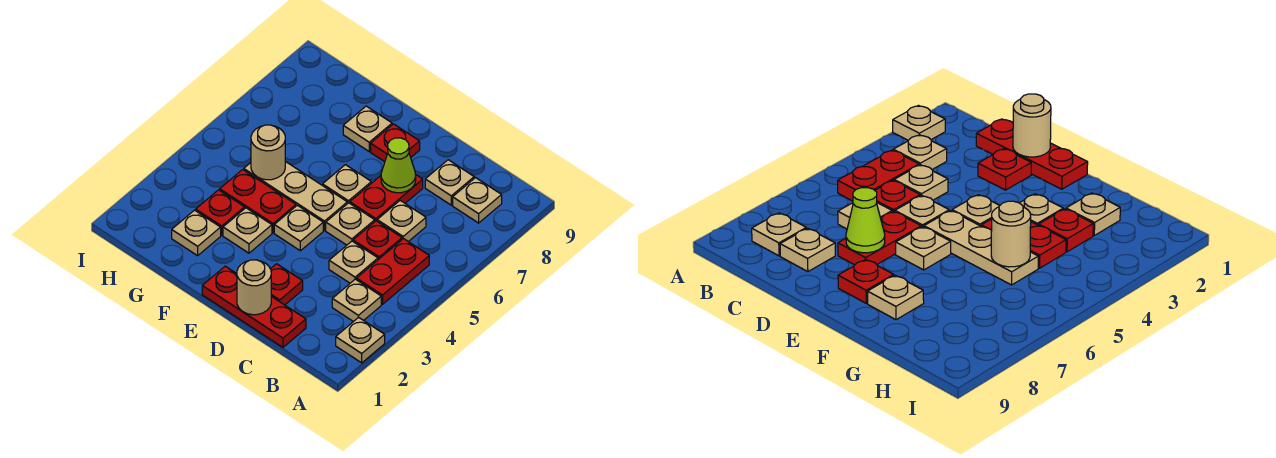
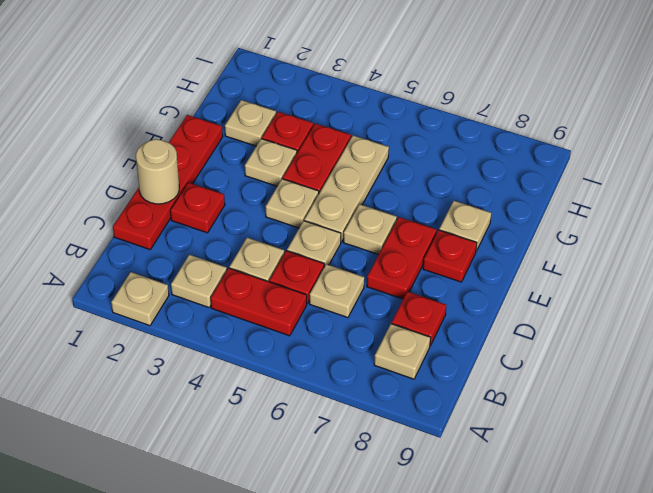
red plate C1:E1 level 1 -> red plate C1:F1 level 1
tan plate C8 level 1 -> red plate C8 level 1
red plate D6:D7 level 1 -> red plate D7:E7 level 1
lime cone D7 level 2 -> none
tan round brick G5 level 2 -> none

